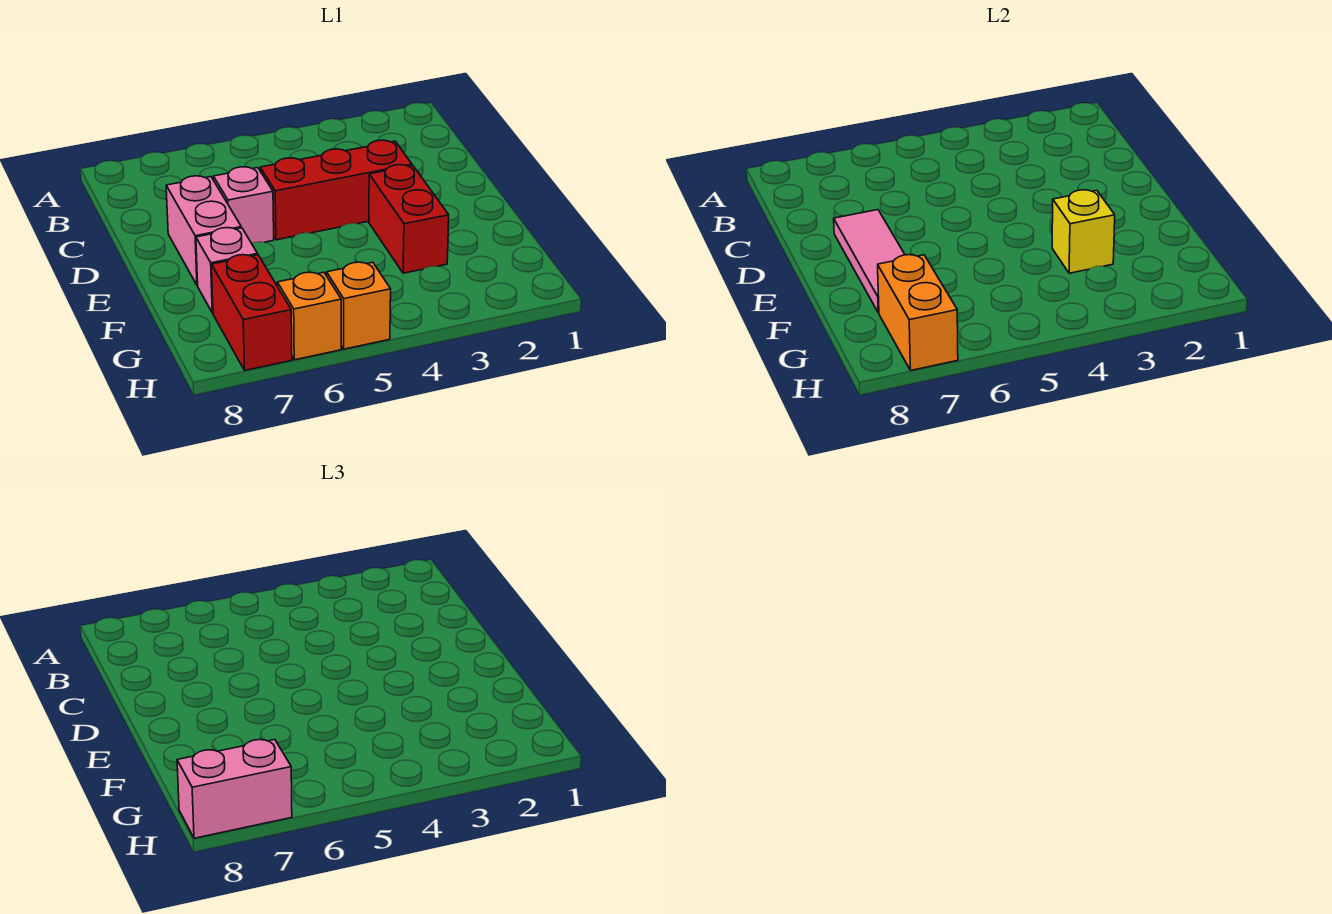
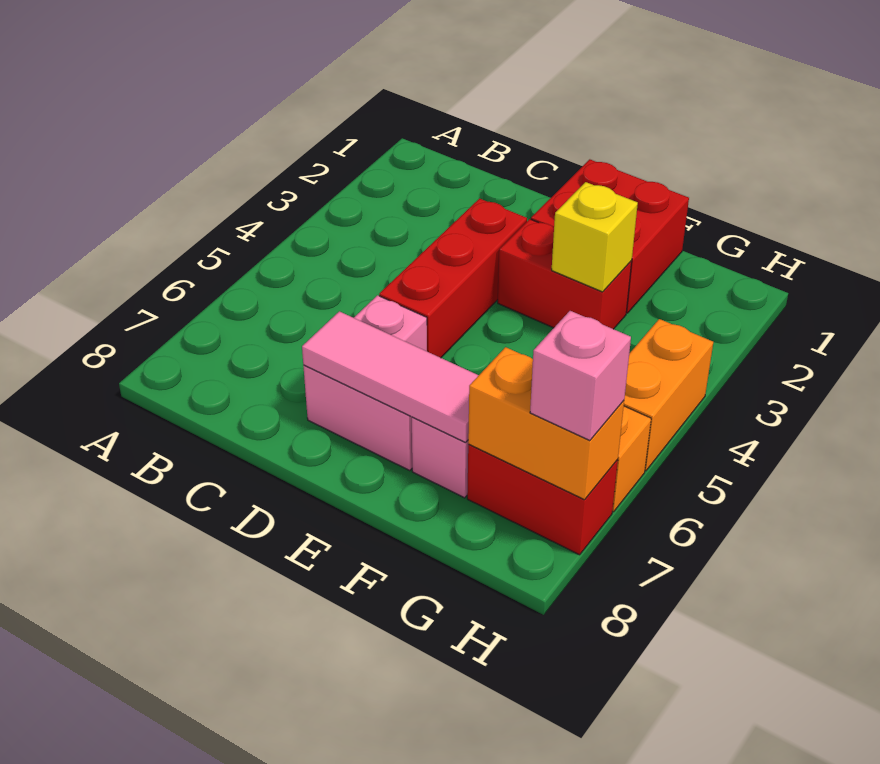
none -> red brick E1:F2 level 1
orange brick H5 level 1 -> orange brick H4:H5 level 1
pink brick H7:H8 level 3 -> pink brick H7 level 3

